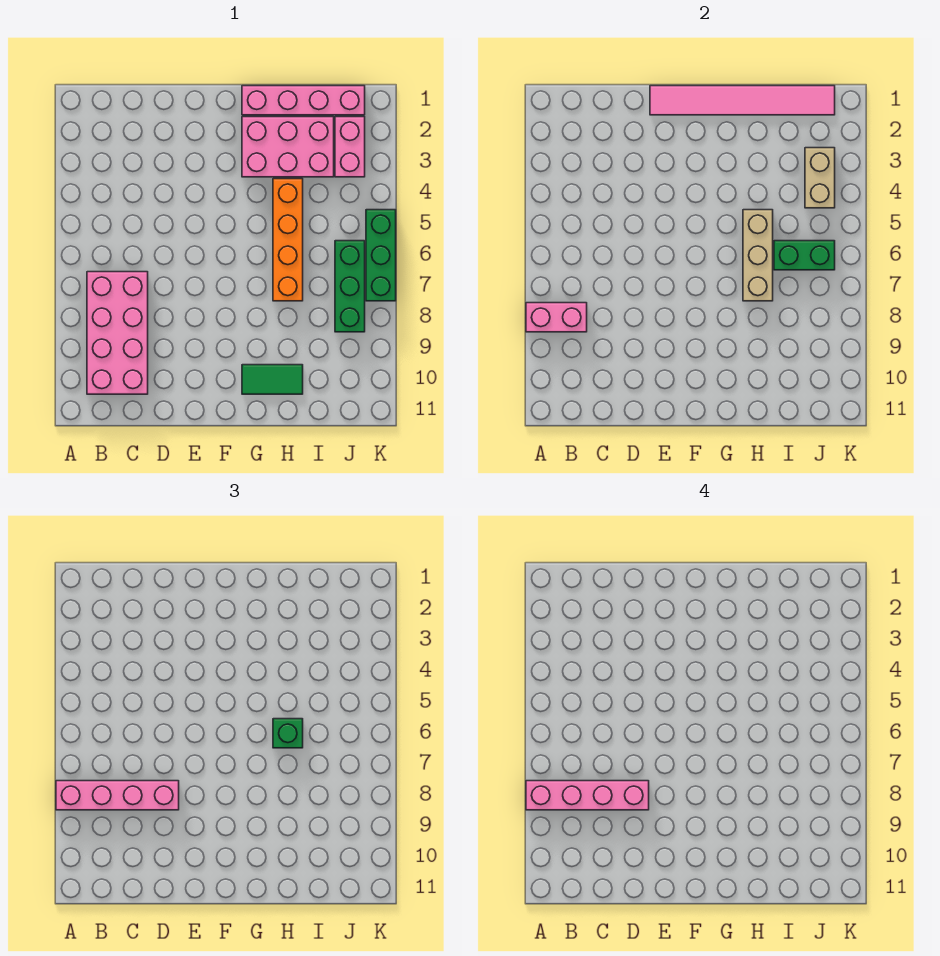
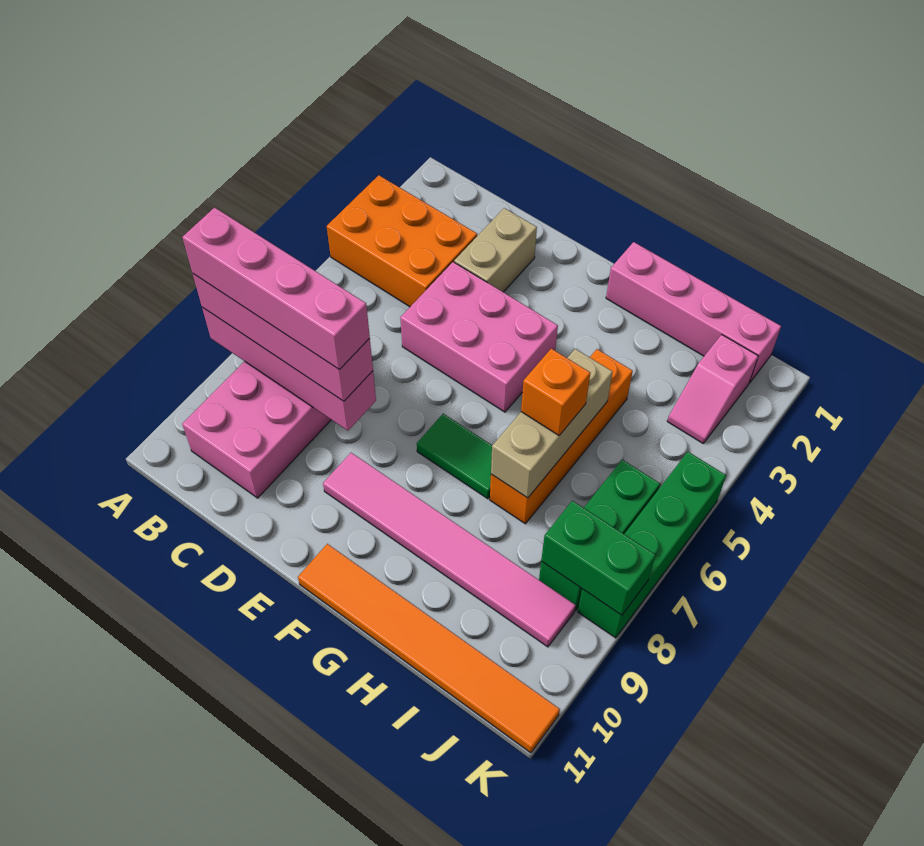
none -> orange brick A3:C4 level 1
pink brick A8:B8 level 2 -> pink brick A8:D8 level 2
pink tile E1:J1 level 2 -> pink tile E9:J9 level 1
none -> orange tile F11:K11 level 1
pink brick G2:I3 level 1 -> pink brick D4:F5 level 1
green tile G10:H10 level 1 -> green tile F7:G7 level 1
green brick H6 level 3 -> orange brick H6 level 3
green brick I6:J6 level 2 -> green brick J8:K8 level 2
pink brick J2:J3 level 1 -> pink slope J2:J3 level 1 top 2
tan brick J3:J4 level 2 -> tan brick D2:D3 level 1
green brick K5:K7 level 1 -> green brick K5:K8 level 1

